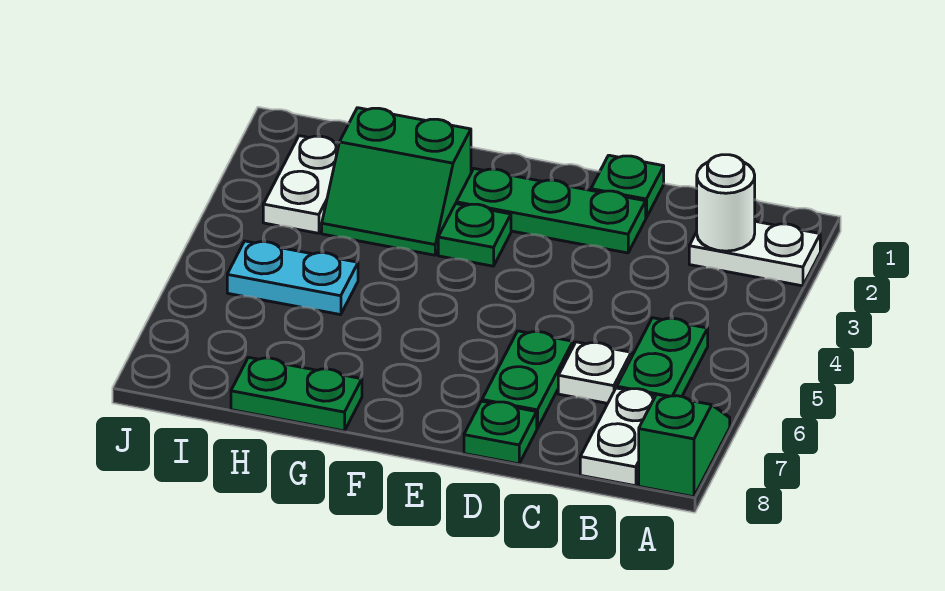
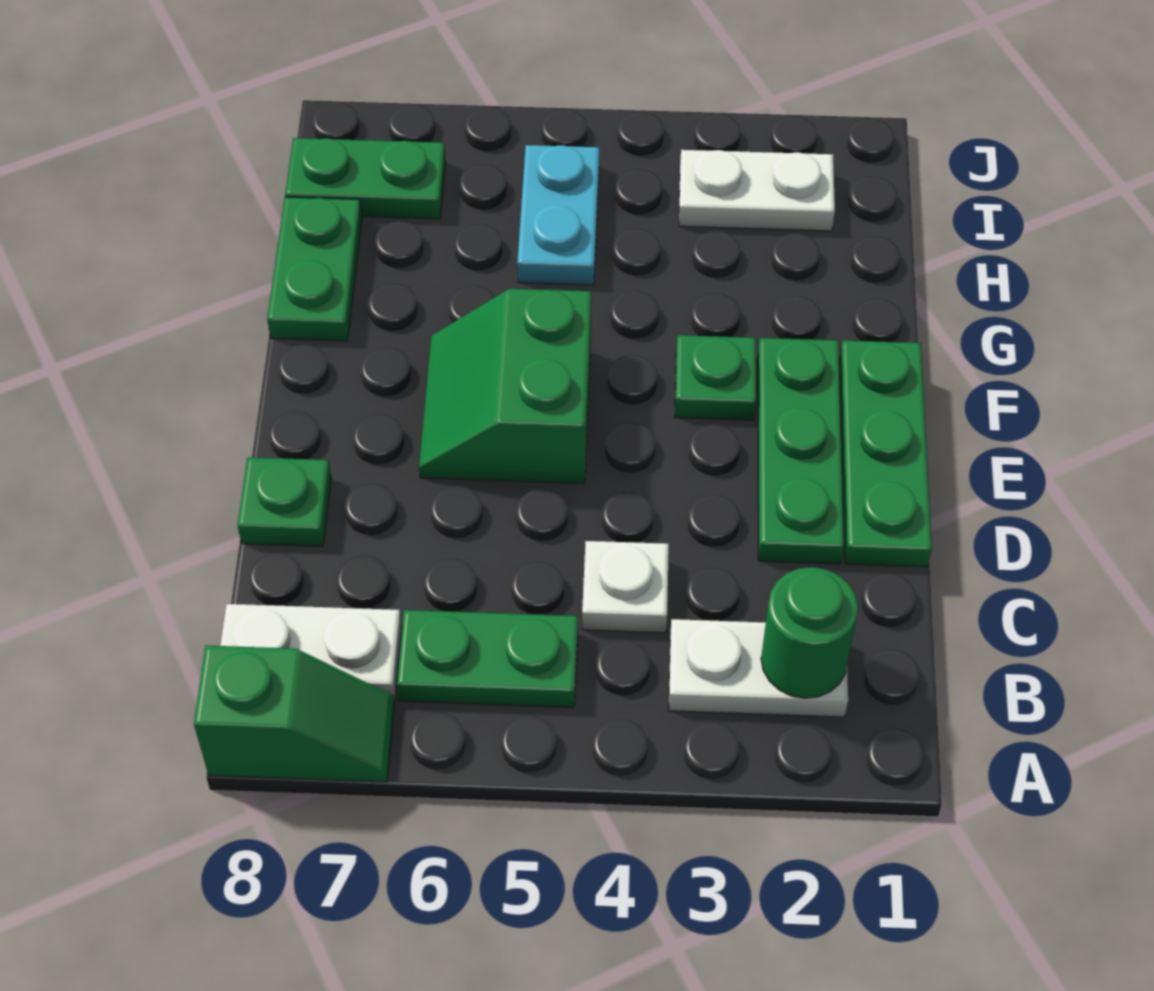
white plate A2:B2 level 1 -> white plate B2:B3 level 1
white round brick B2 level 2 -> green round brick B2 level 2
white plate C6 level 1 -> white plate C4 level 1
green plate D1 level 1 -> green plate D1:F1 level 1
green plate D6:D7 level 1 -> green plate I7:I8 level 1
green slope G2:H3 level 1 top 2 -> green slope E5:F6 level 1 top 5

